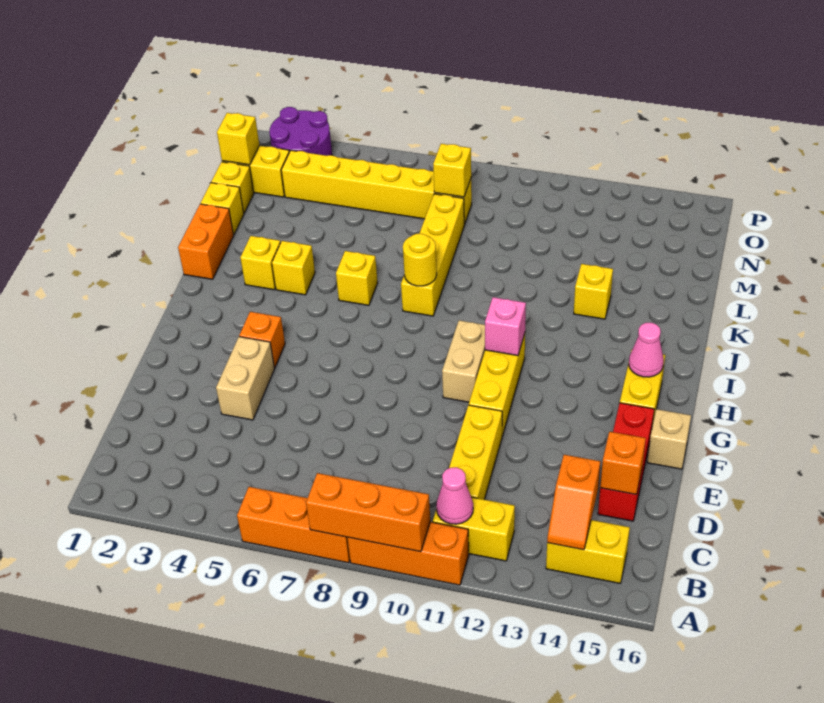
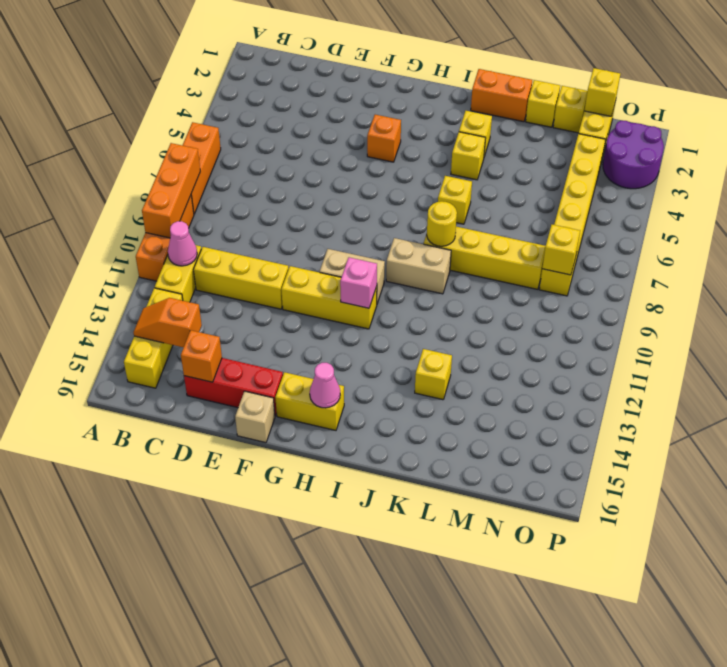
yellow brick B14:B15 level 1 -> yellow brick B13:B15 level 1
tan brick E4:F4 level 1 -> tan brick I9:J9 level 1

